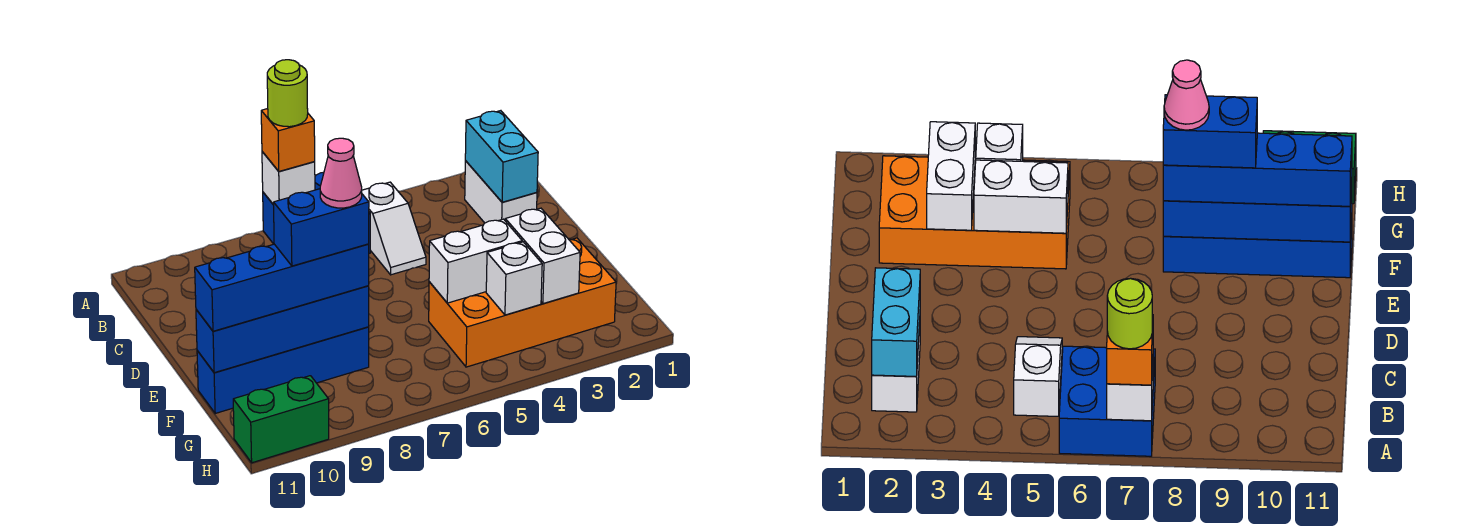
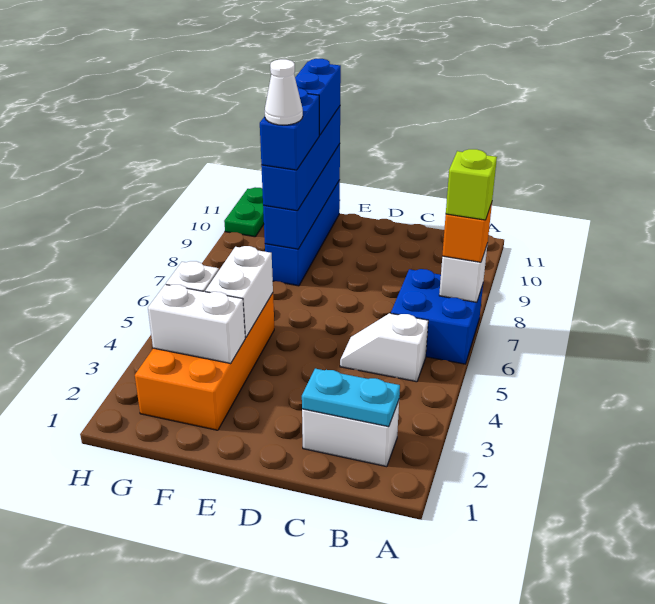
lime round brick A7 level 4 -> lime brick A7 level 4
cyan brick B2:C2 level 2 -> cyan plate B2:C2 level 2
pink cone F8 level 5 -> white cone F8 level 5
none -> blue brick F10:F11 level 4
green brick H10:H11 level 1 -> green plate H10:H11 level 1

